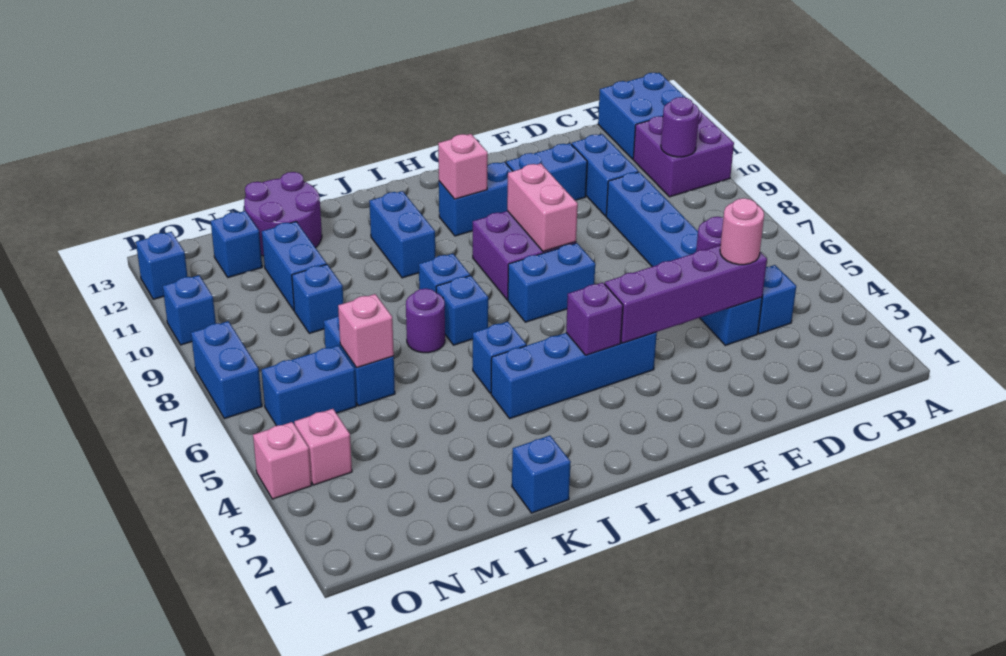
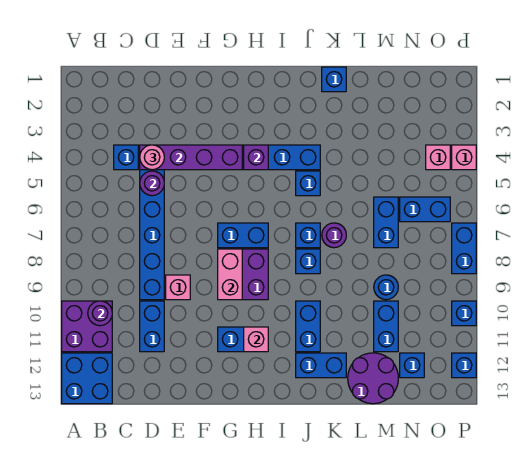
blue brick E11:F11 level 1 -> blue brick J12:K12 level 1
pink brick M6 level 2 -> pink brick E9 level 1
blue brick M9 level 1 -> blue round brick M9 level 1

